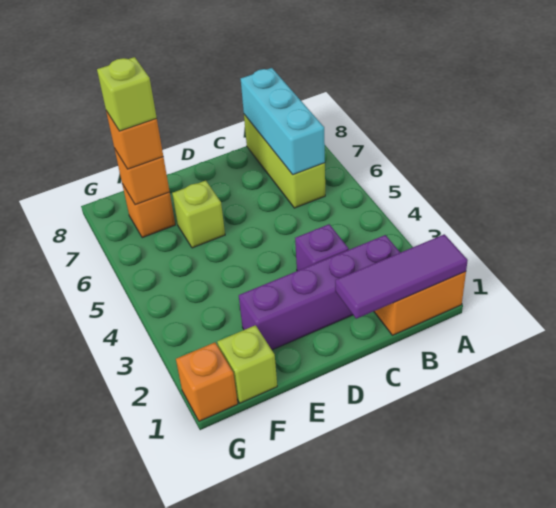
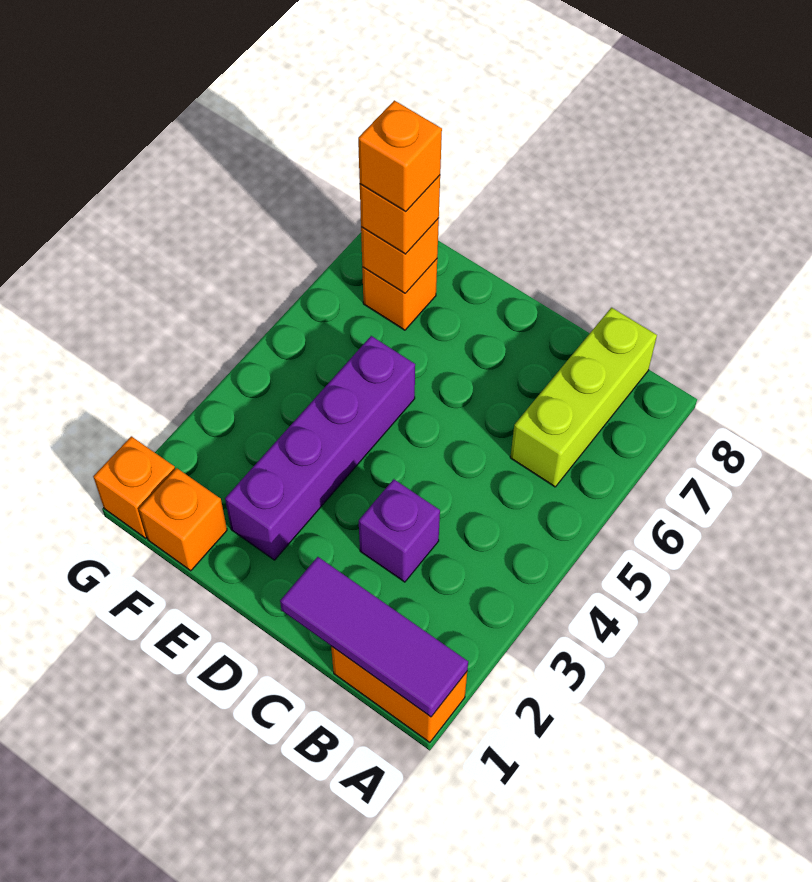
purple brick B2:E2 level 1 -> purple brick E2:E5 level 1
cyan brick B6:B8 level 2 -> none
lime brick E6 level 1 -> none
lime brick F1 level 1 -> orange brick F1 level 1
lime brick F7 level 4 -> orange brick F7 level 4

